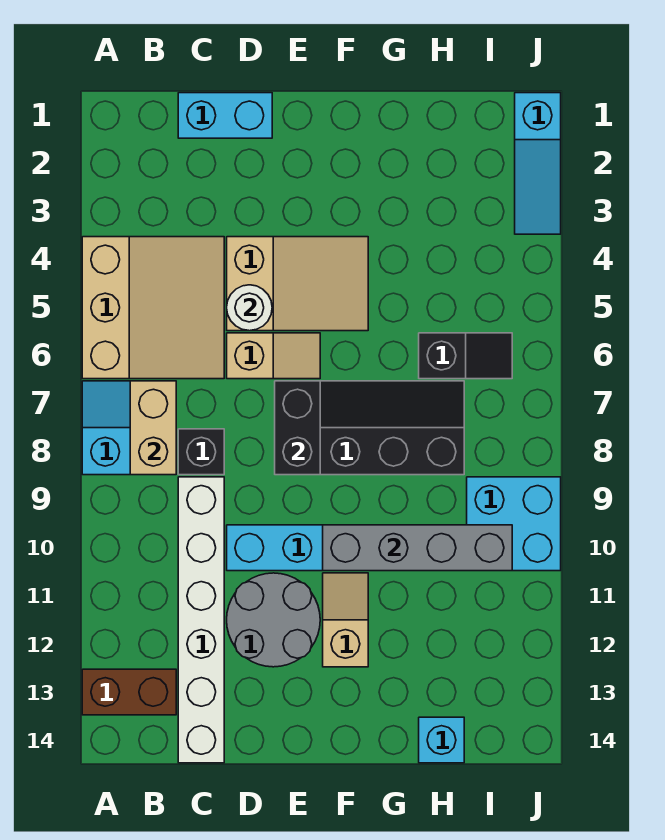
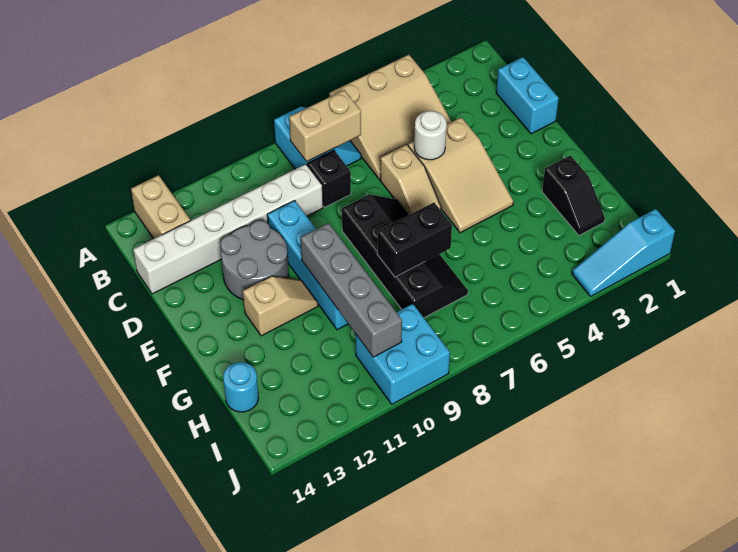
brown brick A13:B13 level 1 -> tan brick A13:B13 level 1
black brick E7:E8 level 2 -> black brick G7:G8 level 2
black slope H6:I6 level 1 top H -> black slope G2:H2 level 1 top G
cyan brick H14 level 1 -> cyan round brick H14 level 1

